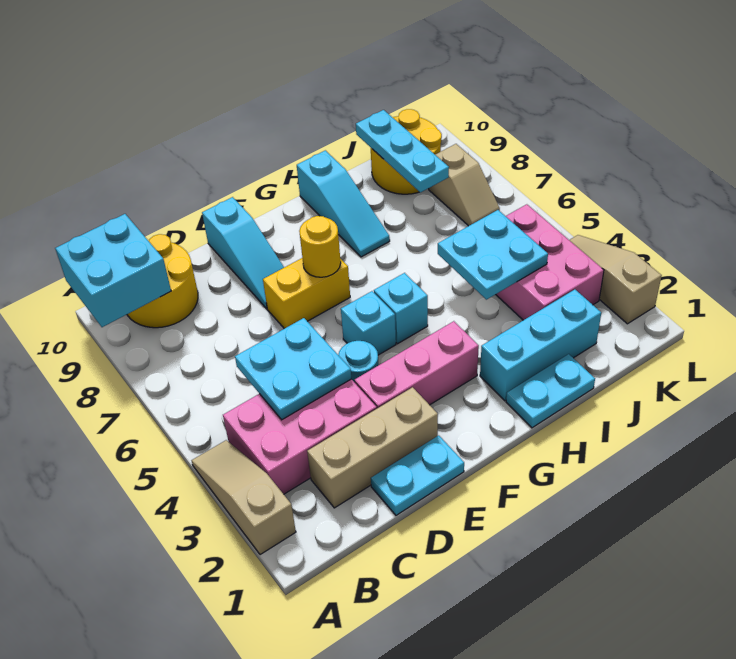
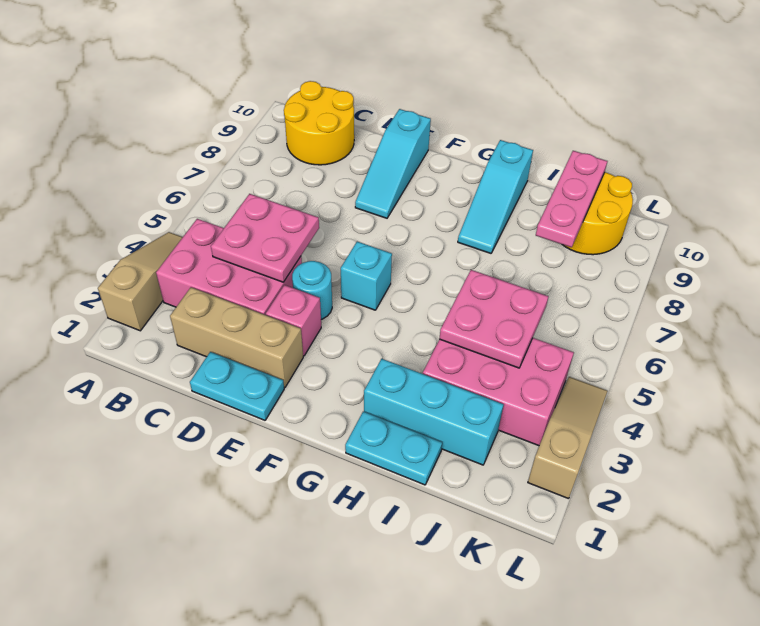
cyan brick A9:B10 level 2 -> none
cyan plate C4:D5 level 2 -> pink plate C4:D5 level 2
pink brick E3:G3 level 1 -> pink brick E3 level 1
yellow brick E7:F7 level 1 -> none
yellow round brick F7 level 2 -> none
cyan brick G5 level 1 -> none
cyan plate I4:J5 level 2 -> pink plate I4:J5 level 2
pink brick J3:K5 level 1 -> pink brick I3:K4 level 1
cyan plate J8:J10 level 2 -> pink plate J8:J10 level 2
tan slope K7:K8 level 1 top 8 -> none

